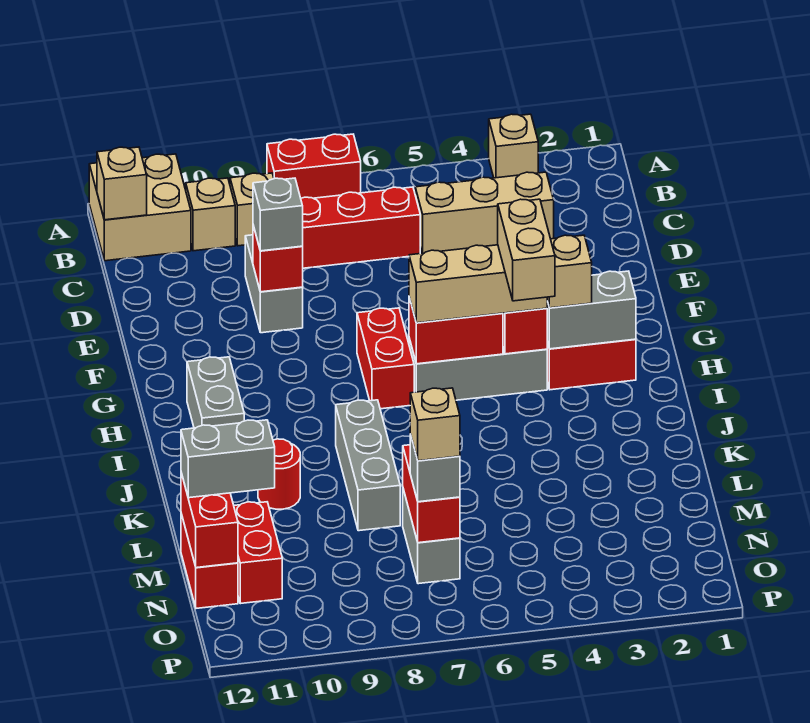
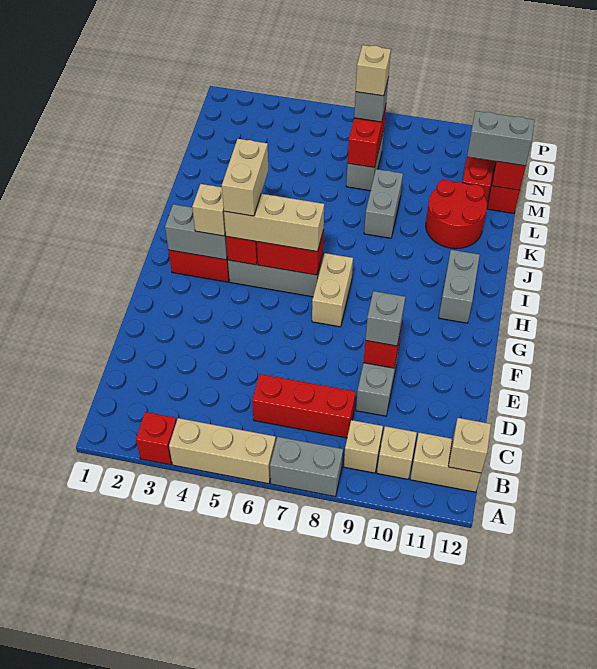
tan brick A3 level 1 -> red brick A3 level 1
red brick A7:A8 level 1 -> grey brick A7:A8 level 1
tan brick A11:B12 level 1 -> tan brick B11:B12 level 1
tan brick C3:C5 level 1 -> tan brick A4:A6 level 1
red brick G7:H7 level 1 -> tan brick G7:H7 level 1
grey brick J8:L8 level 1 -> grey brick K8:L8 level 1
red round brick K10 level 1 -> red round brick K10:L11 level 1

